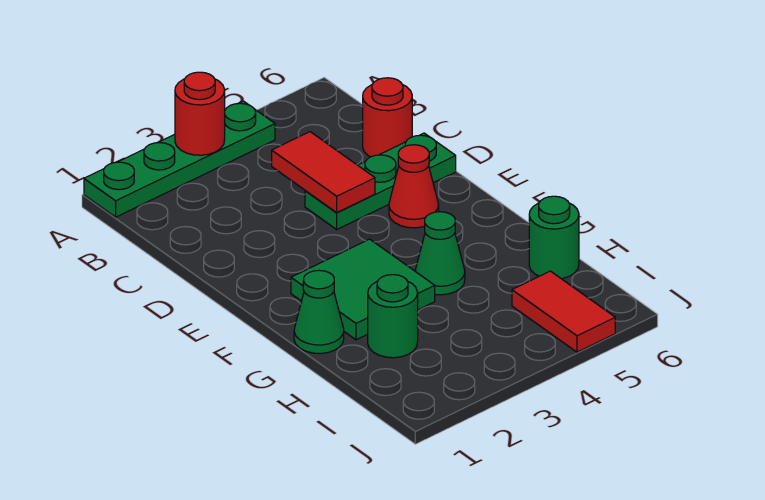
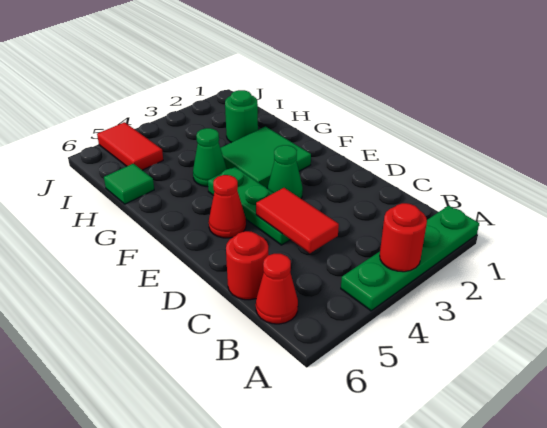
none -> red cone B6 level 1
green plate D4:D6 level 1 -> green plate D4:F4 level 1
green cone G1 level 1 -> green cone E3 level 1
green round brick H6 level 1 -> green tile H6 level 1

